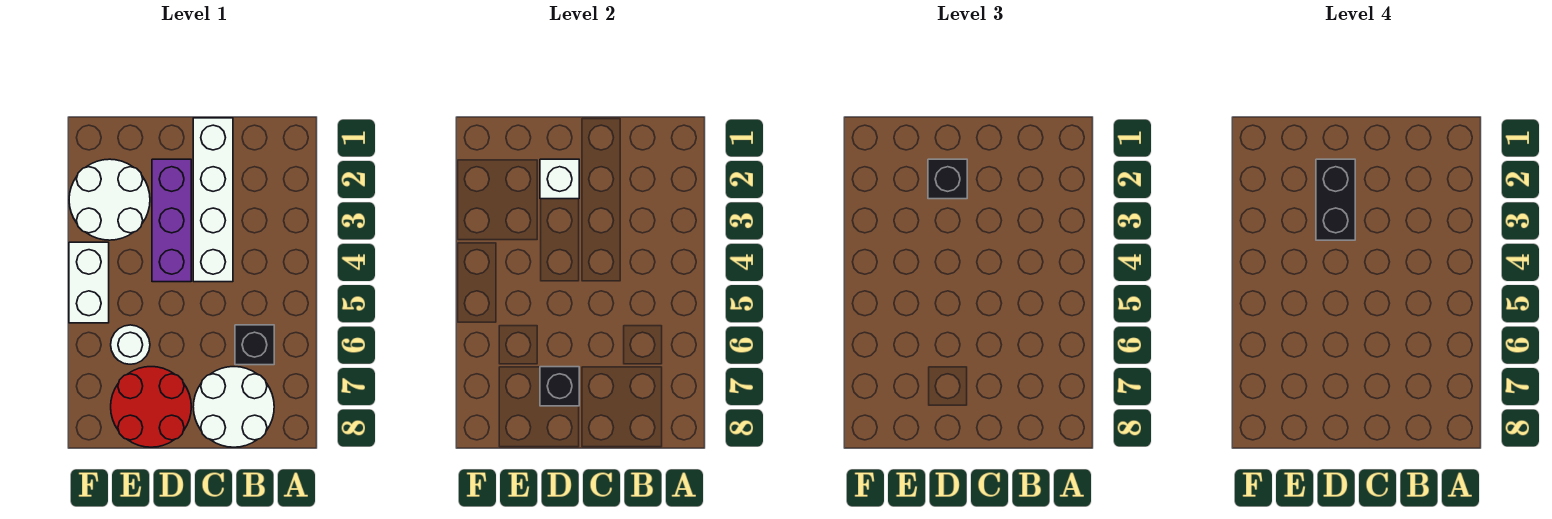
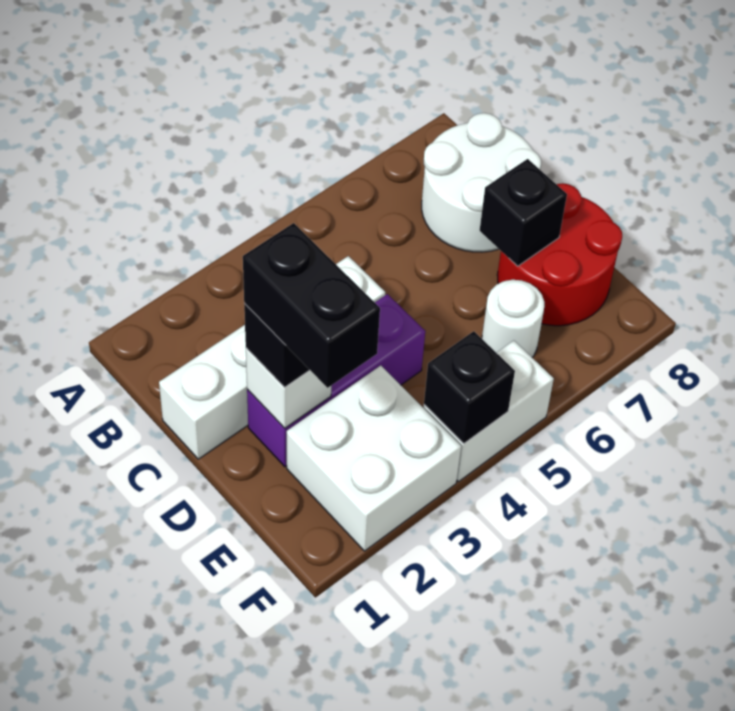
black brick B6 level 1 -> black brick F4 level 2
black brick D2:D3 level 4 -> black brick D2:E2 level 4
white round brick E2:F3 level 1 -> white brick E2:F3 level 1

